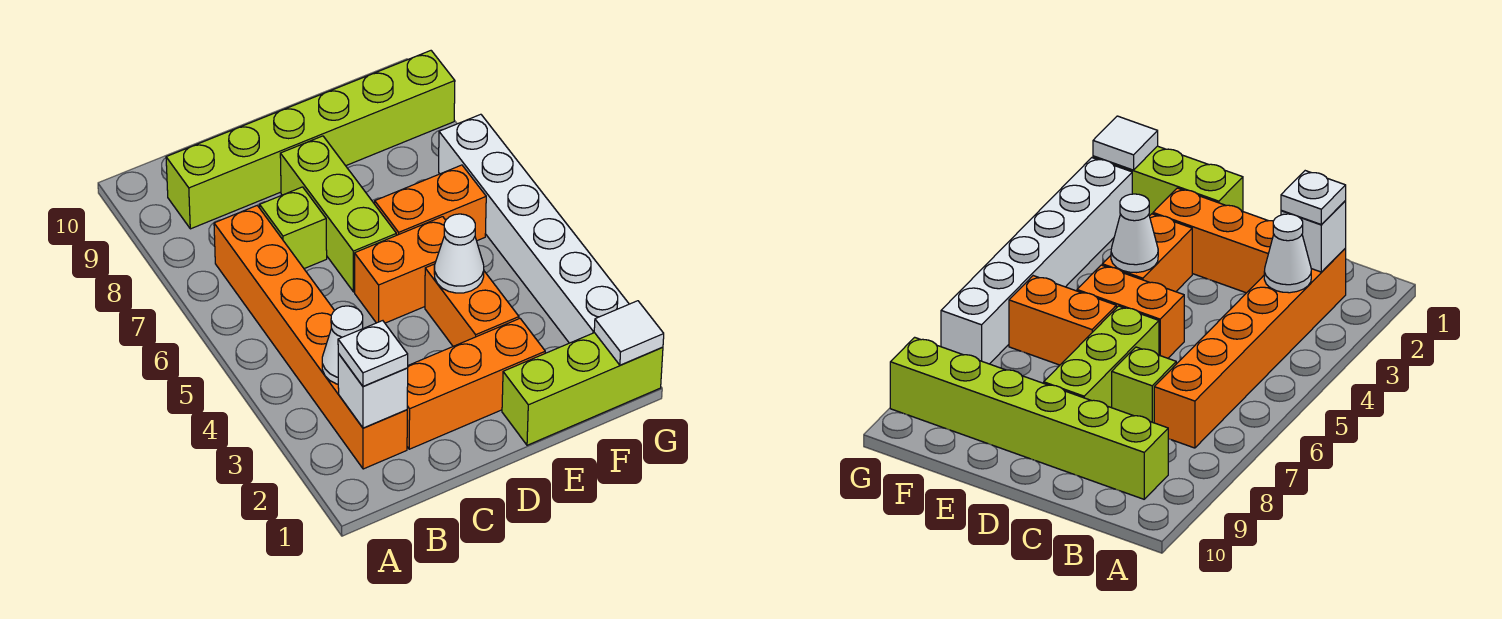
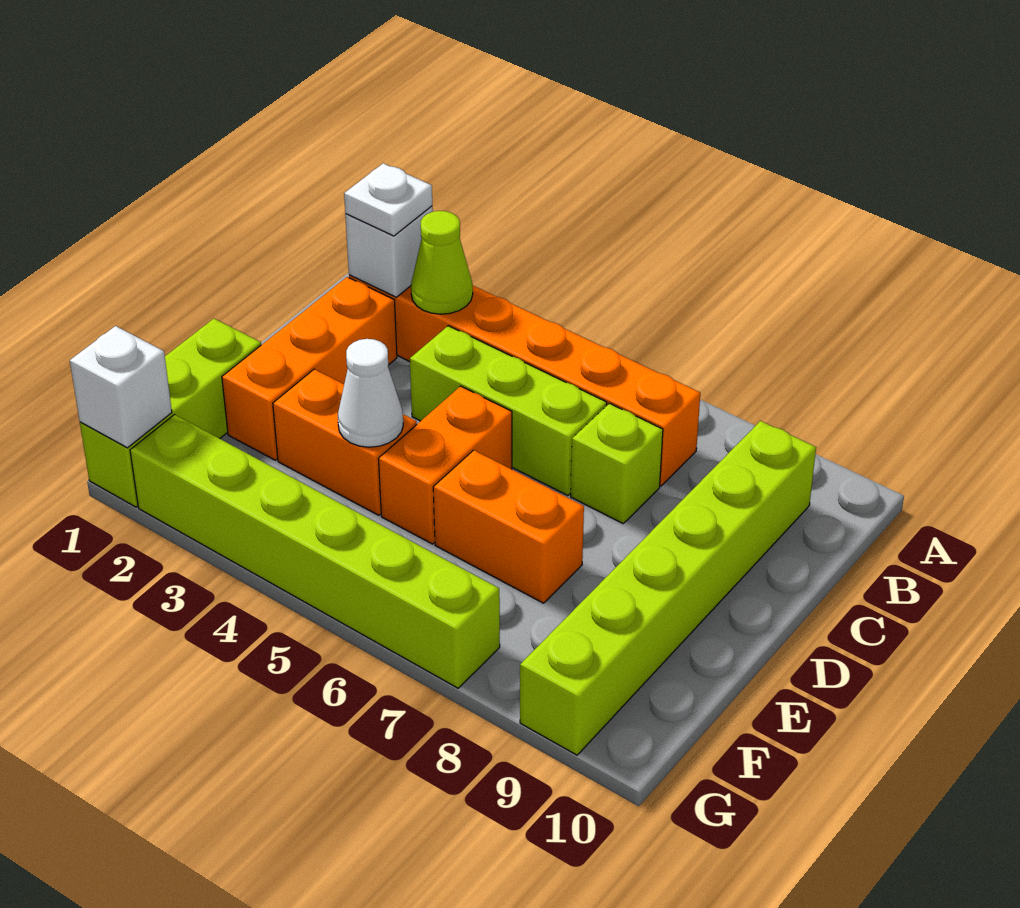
white cone B3 level 2 -> lime cone B3 level 2
lime brick D6:D8 level 1 -> lime brick C4:C6 level 1
orange brick E6:F6 level 1 -> orange brick E6:E7 level 1
white tile G1 level 2 -> white brick G1 level 2
white brick G2:G7 level 1 -> lime brick G2:G7 level 1

